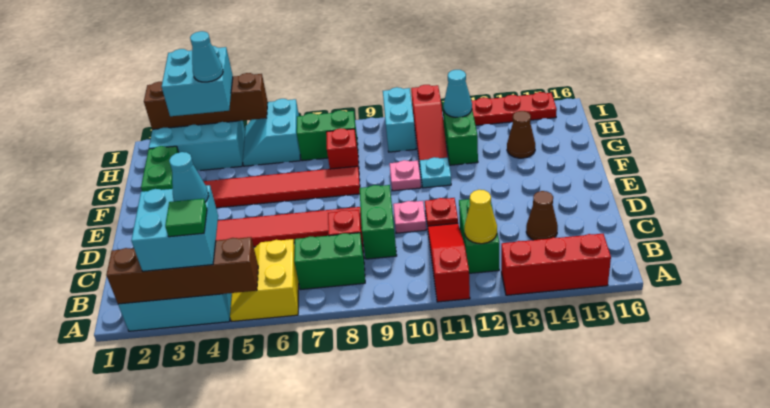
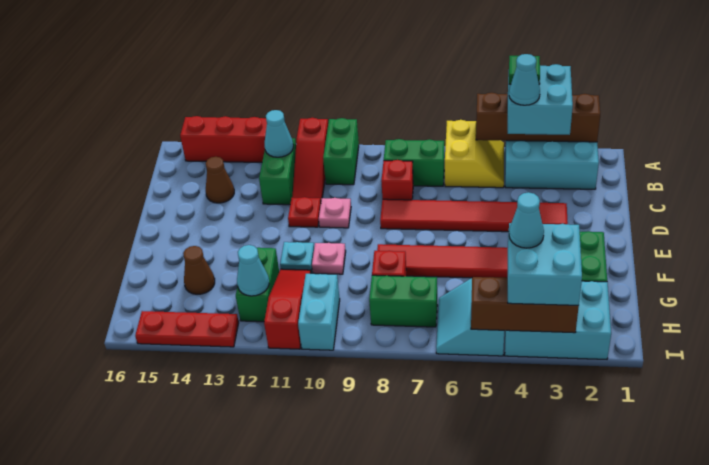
yellow cone B12 level 2 -> cyan cone B12 level 2
green brick C9:D9 level 1 -> green brick A10:B10 level 1
cyan slope H5:I6 level 1 top 6 -> cyan slope H5:I6 level 1 top 5
brown brick I2:I5 level 2 -> brown brick I3:I5 level 2

